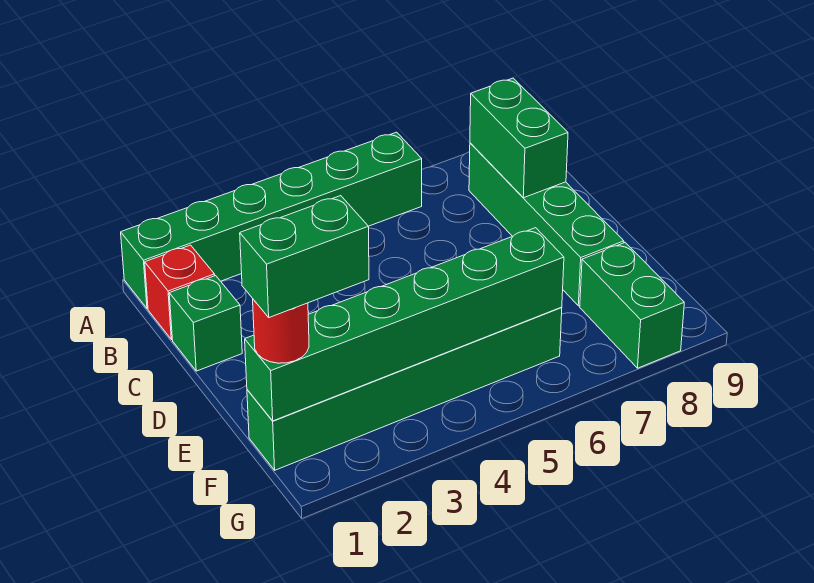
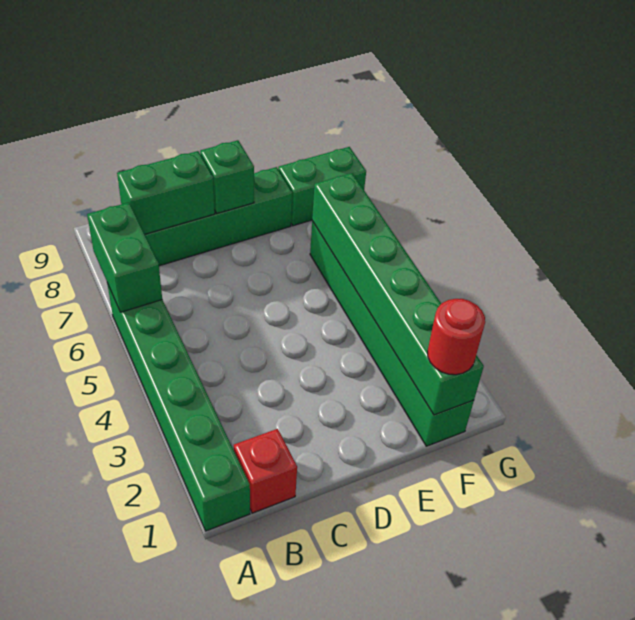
green brick C1 level 1 -> green brick D8 level 2
green brick F1:F2 level 4 -> green brick A6:A7 level 2

